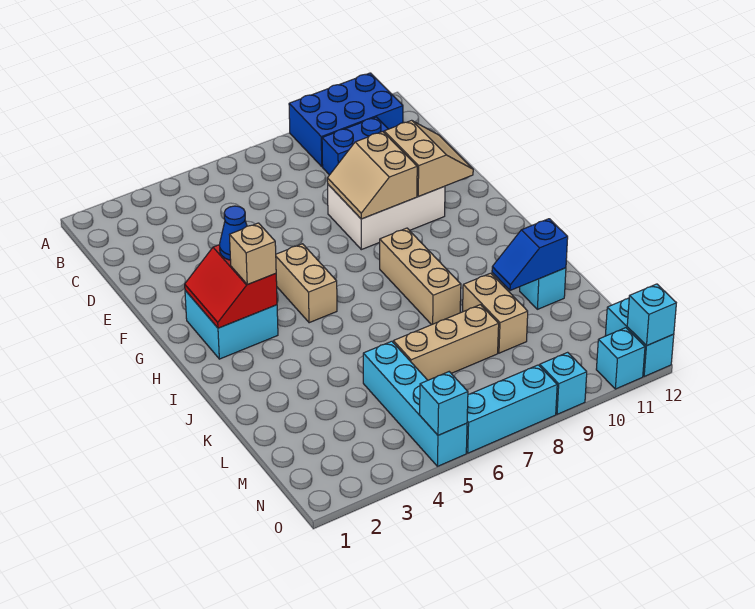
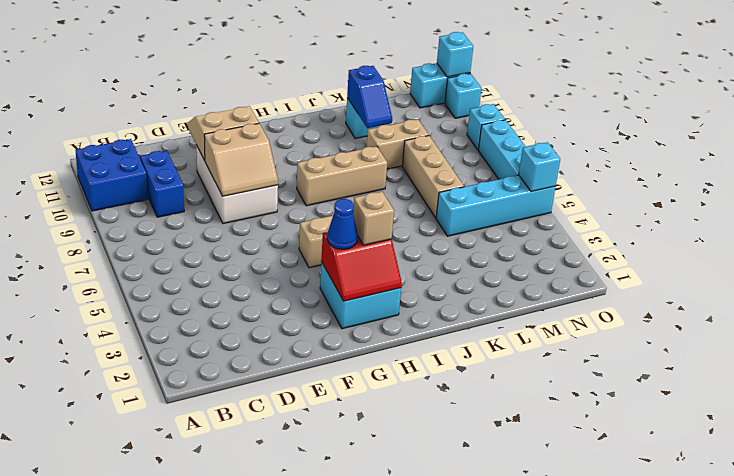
blue brick A9:B11 level 1 -> blue brick A10:B11 level 1

